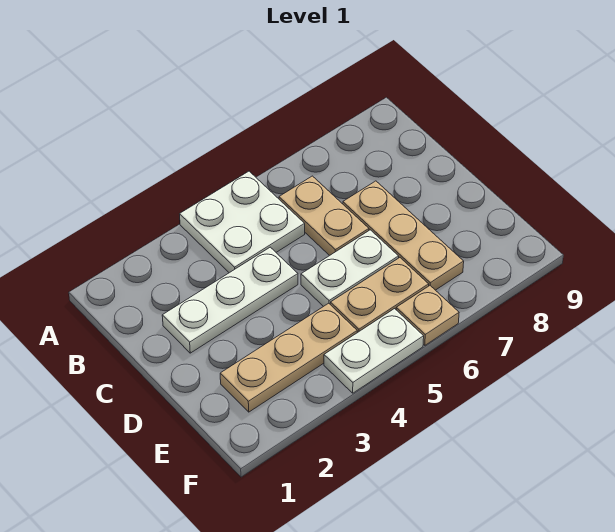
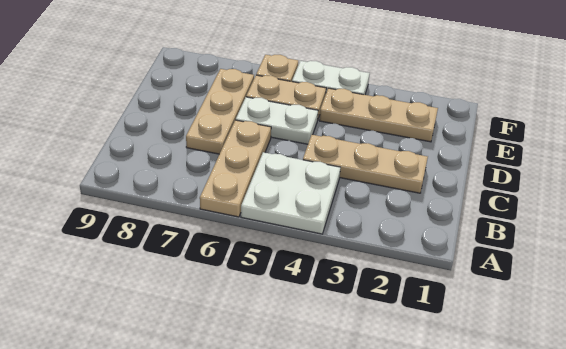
tan plate B6:C6 level 1 -> tan plate A6:C6 level 1
white plate C2:C4 level 1 -> tan plate C2:C4 level 1

